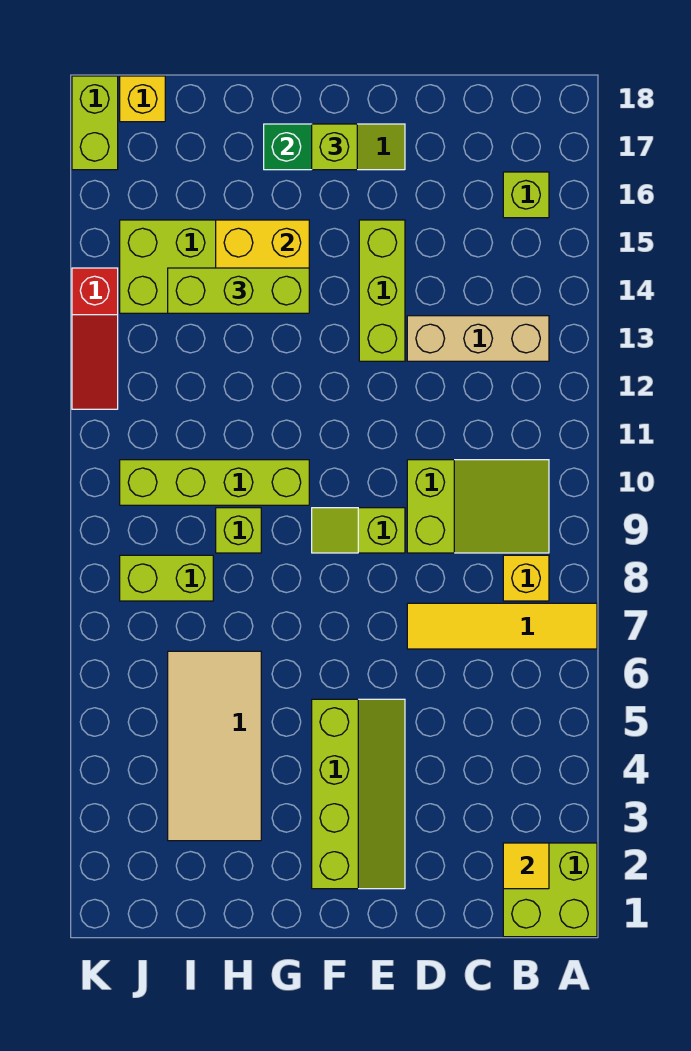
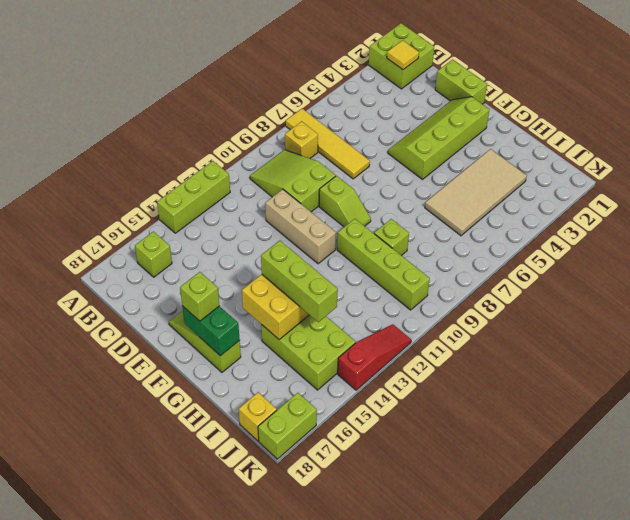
tan brick B13:D13 level 1 -> tan brick D11:F11 level 1
lime brick E13:E15 level 1 -> lime brick A12:A14 level 1
lime brick I8:J8 level 1 -> lime brick D1:E1 level 1

